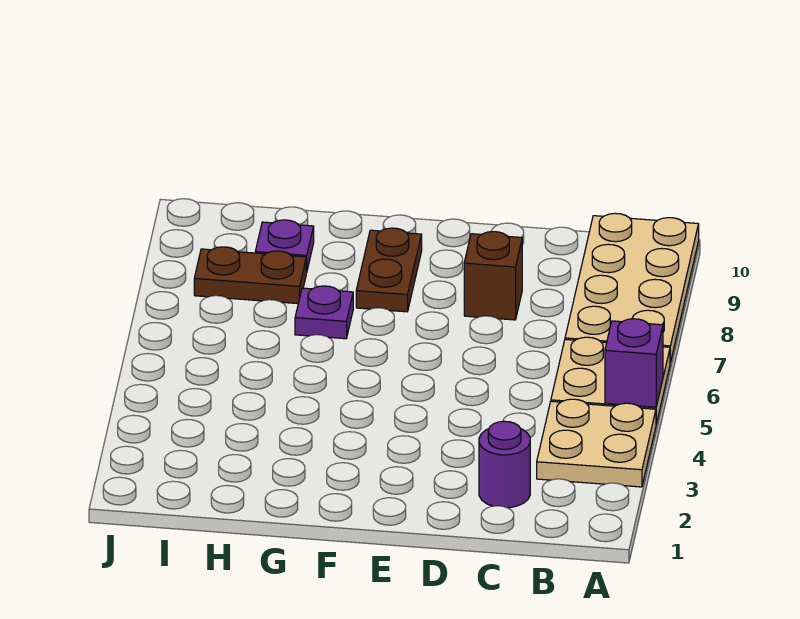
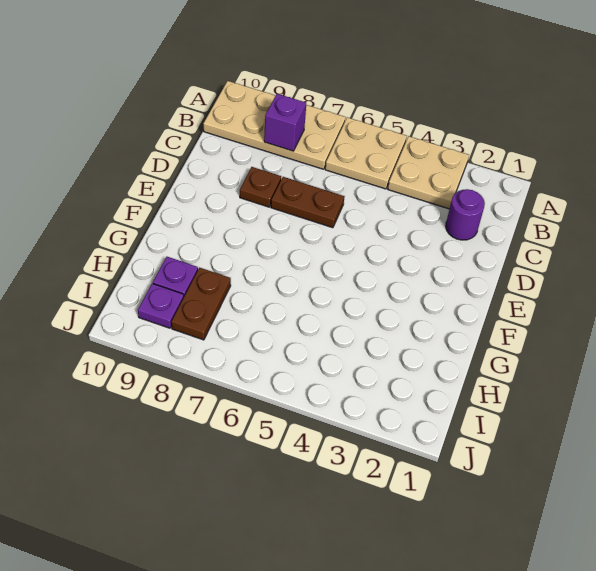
purple brick A5 level 2 -> purple brick B8 level 2
brown brick D8 level 1 -> brown plate D8 level 1
brown plate F8:F9 level 1 -> brown plate D6:D7 level 1
purple plate G7 level 1 -> purple plate I9 level 1

